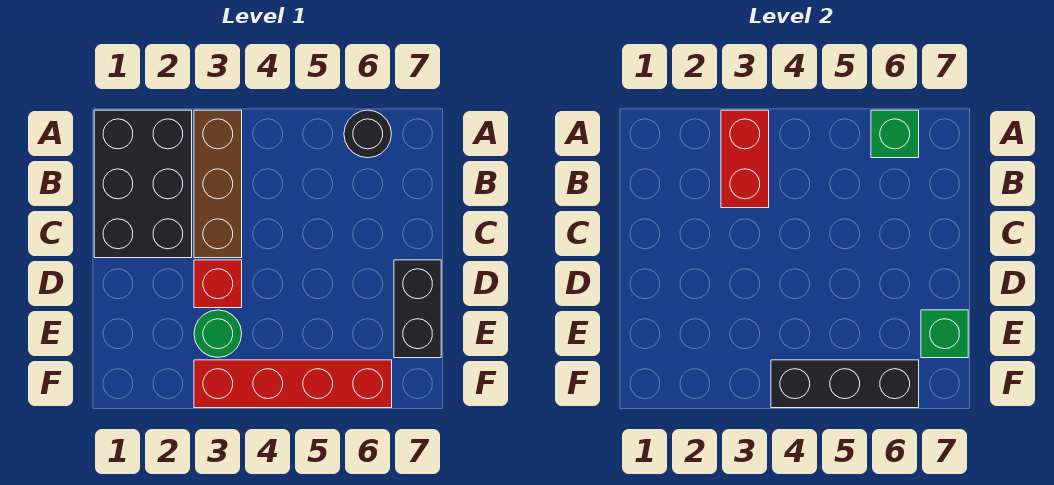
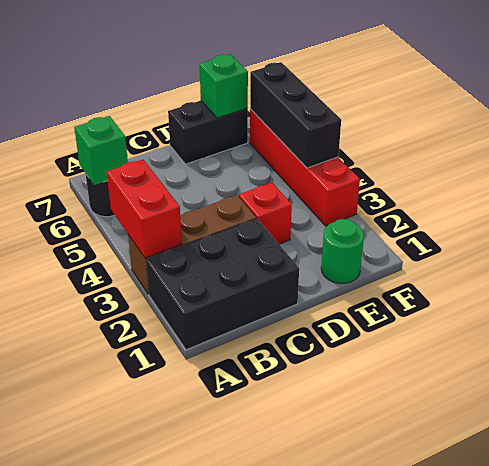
red brick A3:B3 level 2 -> red brick A3:A4 level 2
green round brick E3 level 1 -> green round brick E1 level 1

